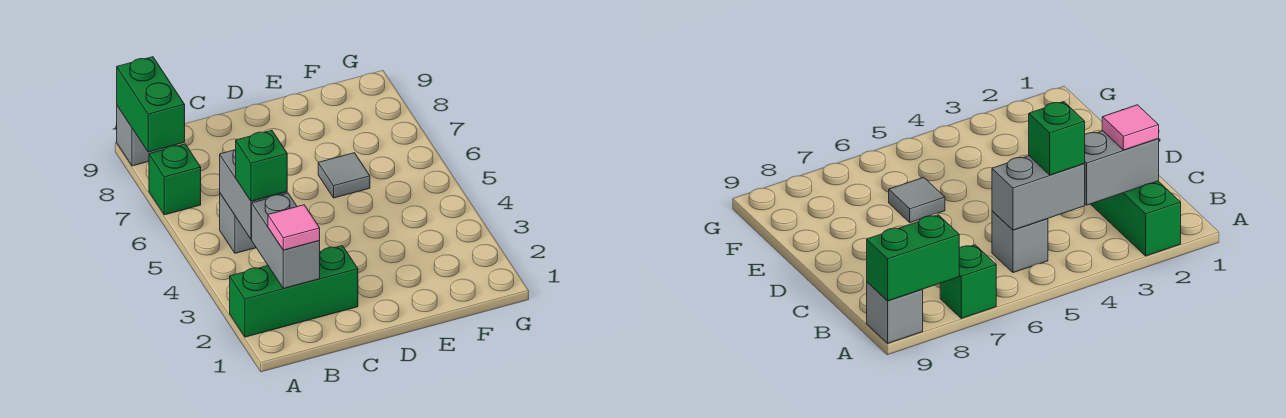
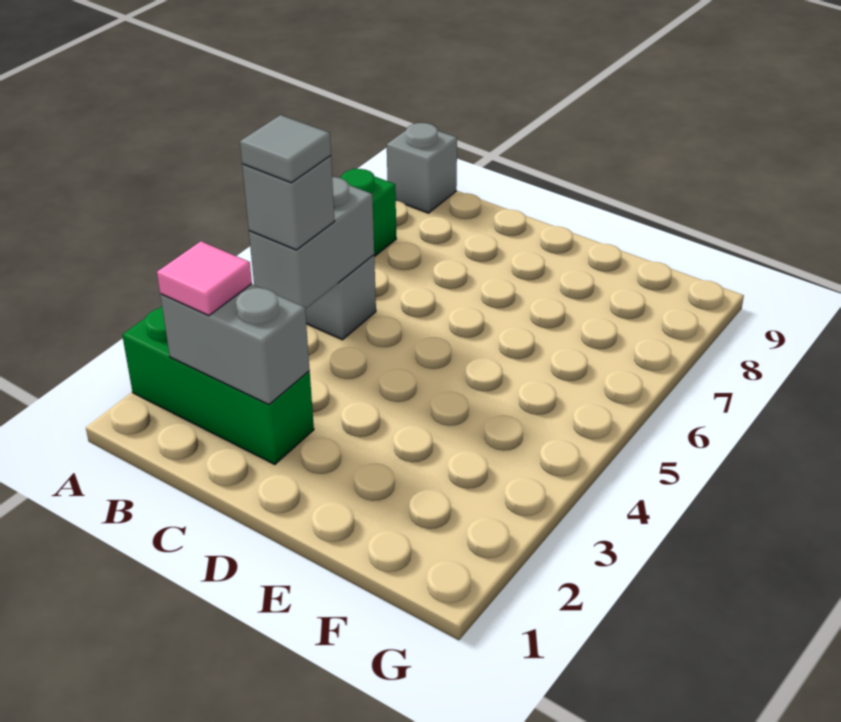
green brick A8:A9 level 2 -> none
grey brick B2:B3 level 2 -> grey brick B2:C2 level 2
green brick B4 level 3 -> grey brick B4 level 3
grey tile E6 level 1 -> grey tile B4 level 4

